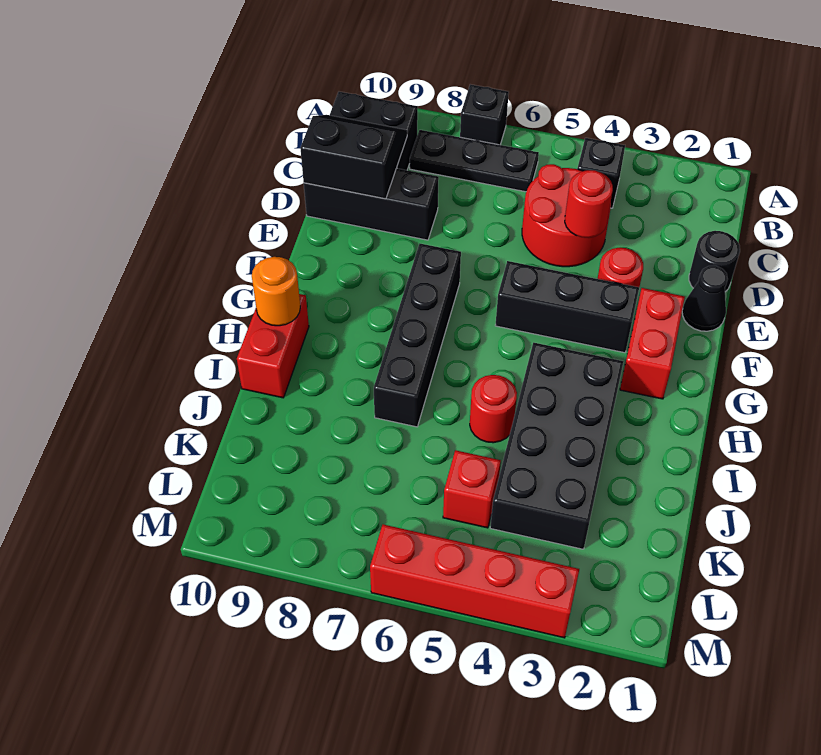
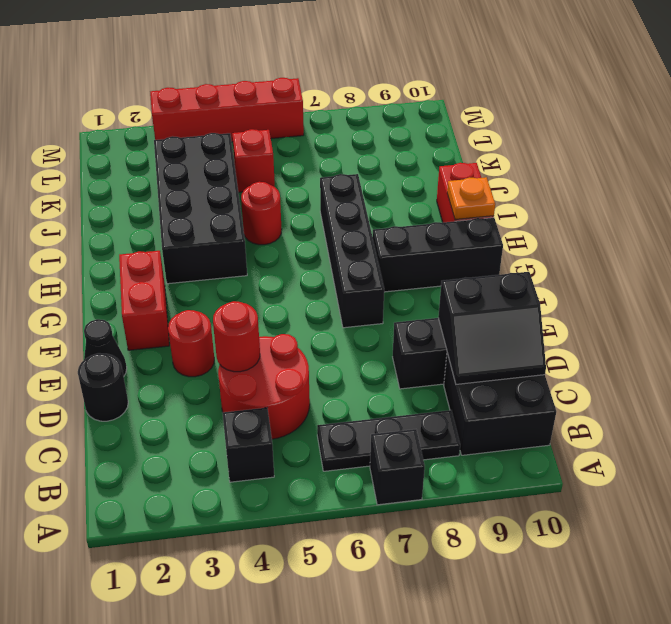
black brick F3:F5 level 1 -> black brick G8:G10 level 1
orange round brick H10 level 2 -> orange plate H10 level 2

